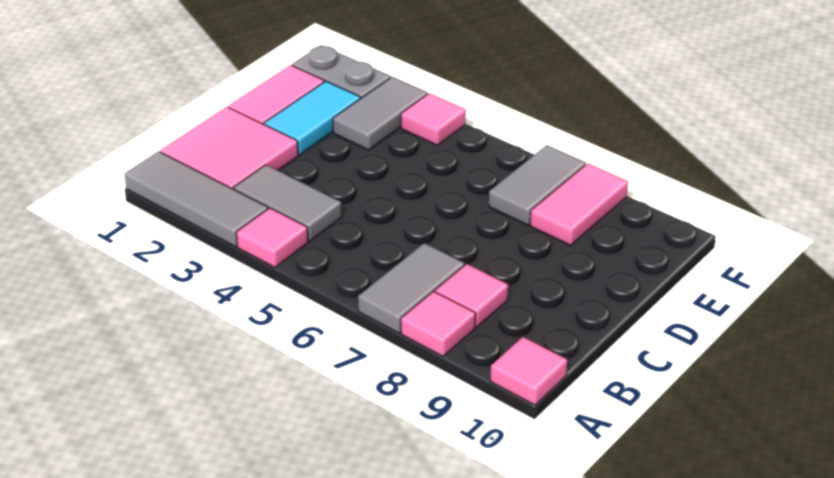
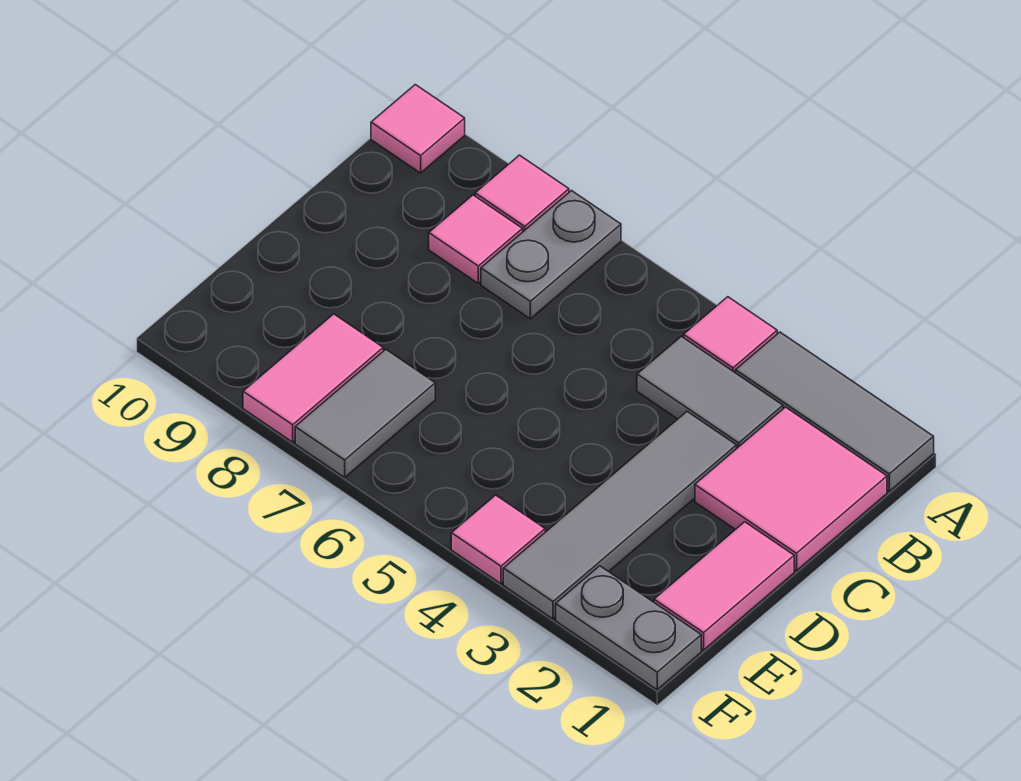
grey tile A7:B7 level 1 -> grey plate A7:B7 level 1
cyan tile D2:E2 level 1 -> none
grey tile E3:F3 level 1 -> grey tile C3:F3 level 1

